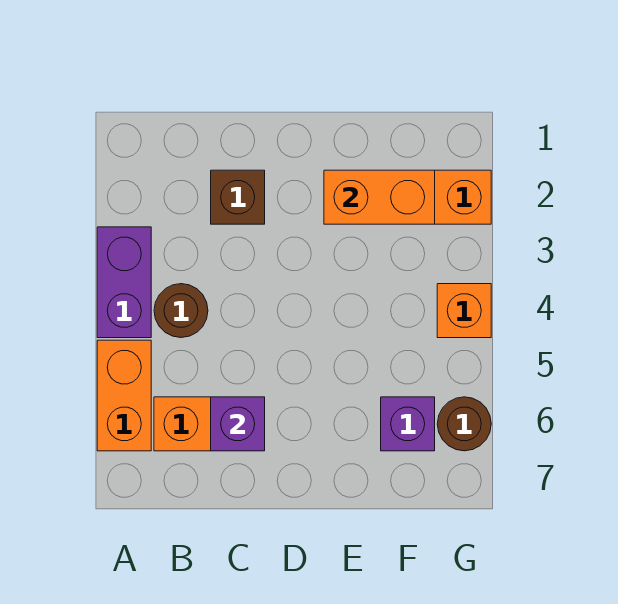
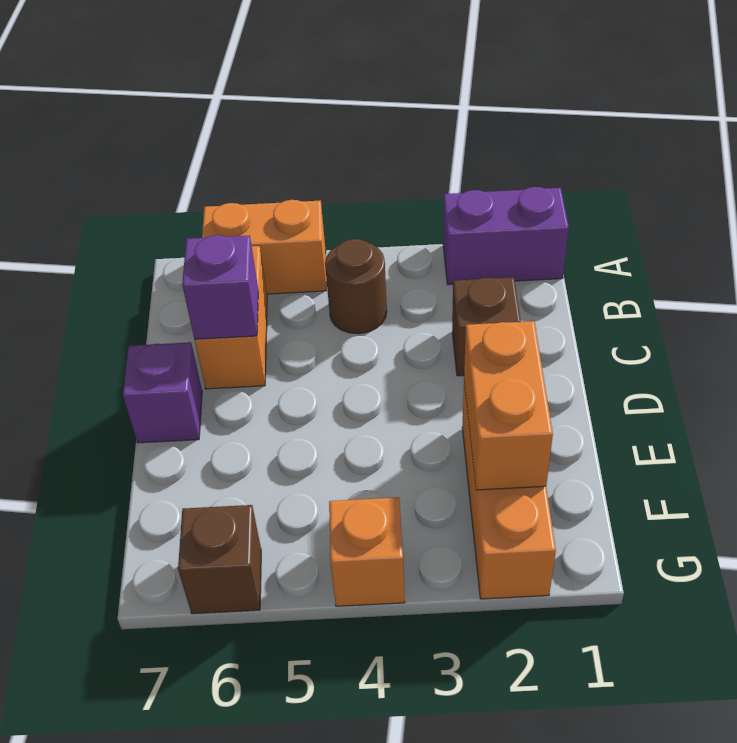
purple brick A3:A4 level 1 -> purple brick A1:A2 level 1
purple brick F6 level 1 -> purple brick D7 level 1
brown round brick G6 level 1 -> brown brick G6 level 1

